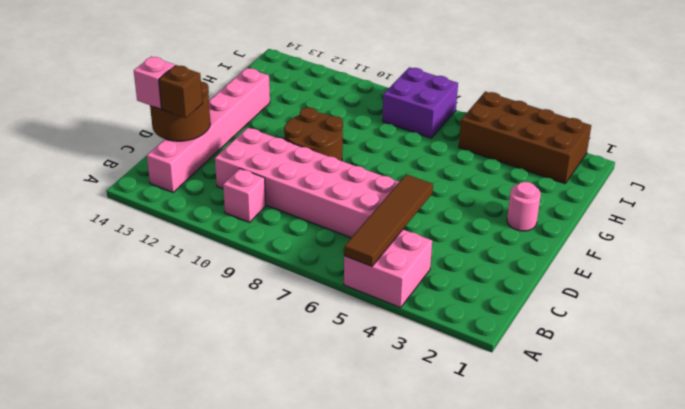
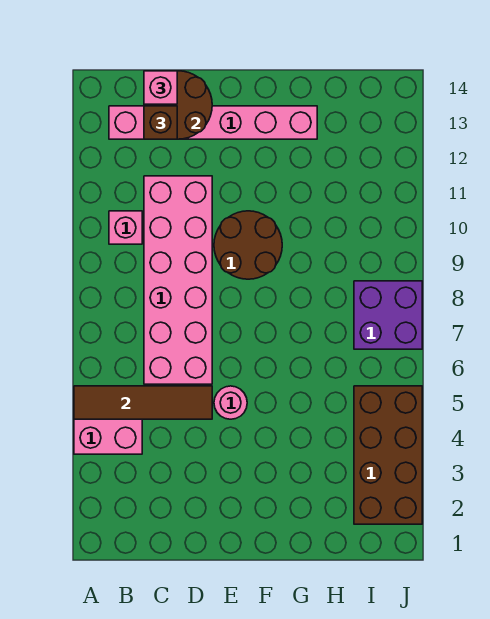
pink round brick F2 level 1 -> pink round brick E5 level 1

